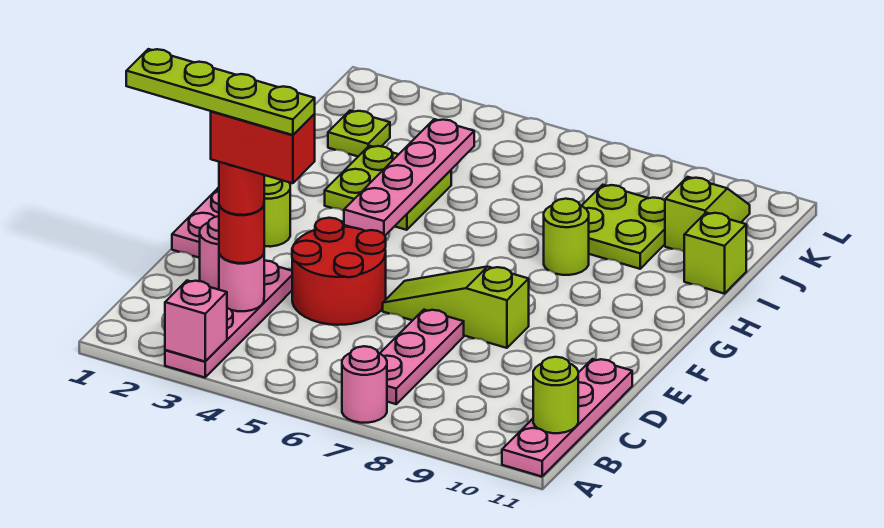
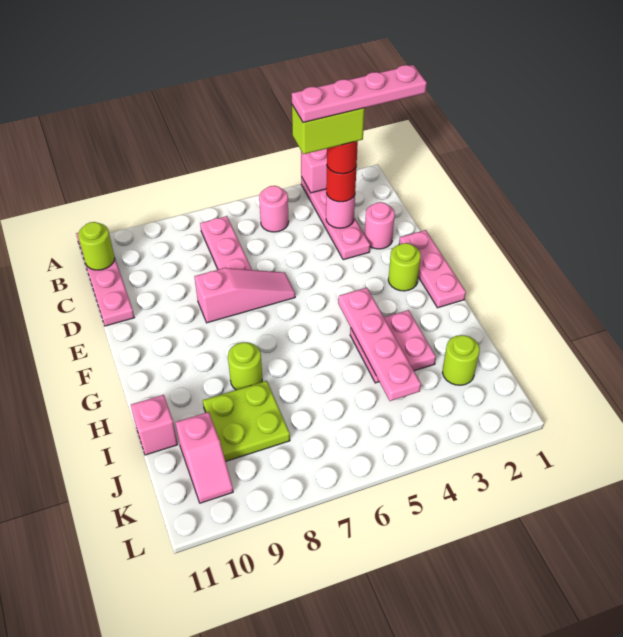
pink round brick A7 level 1 -> pink round brick B5 level 1
lime plate C1:C4 level 6 -> pink plate C1:C4 level 6
red brick C3:C4 level 5 -> lime brick C3:C4 level 5
red round brick D4:E5 level 1 -> none
lime slope E6:E8 level 1 top 8 -> pink slope E6:E8 level 1 top 8
lime plate H3:I4 level 1 -> pink plate H3:I4 level 1
lime brick I11 level 1 -> pink brick I11 level 1
lime plate J2 level 1 -> lime round brick J2 level 1
lime slope J10:K10 level 1 top J -> pink slope J10:K10 level 1 top J

